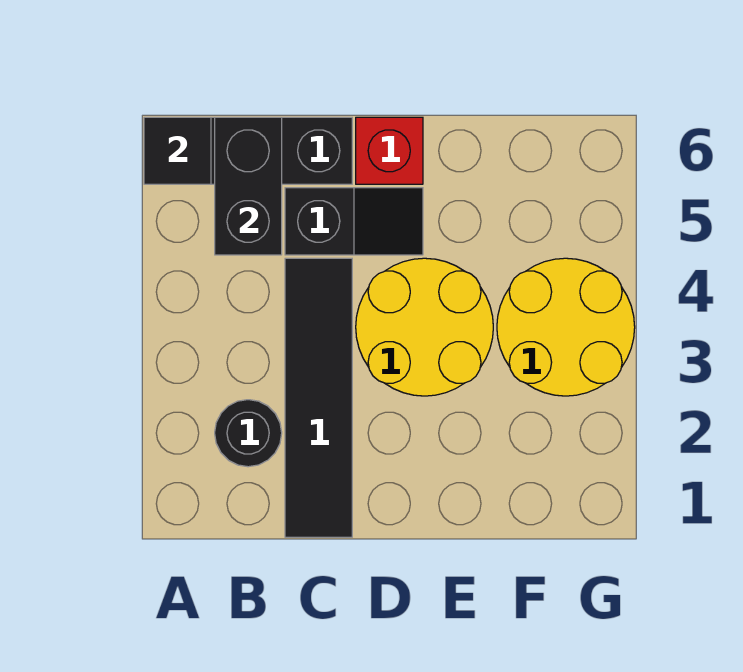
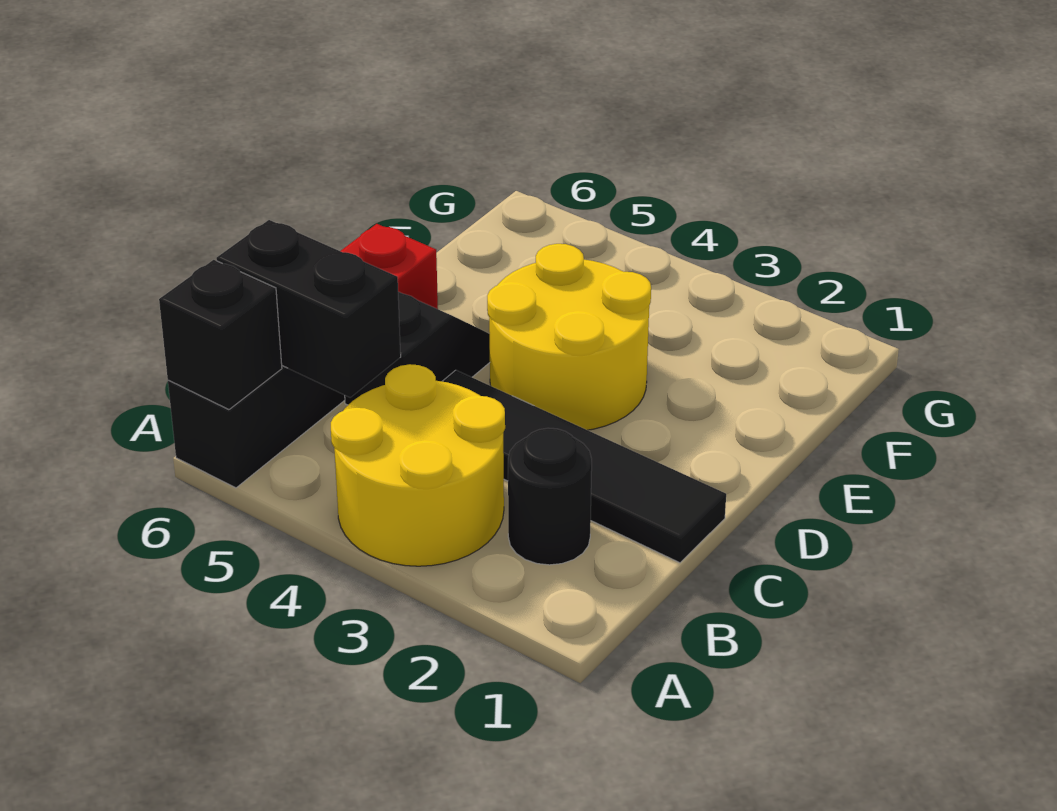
black tile A6 level 2 -> black brick A6 level 2
yellow round brick F3:G4 level 1 -> yellow round brick A3:B4 level 1

